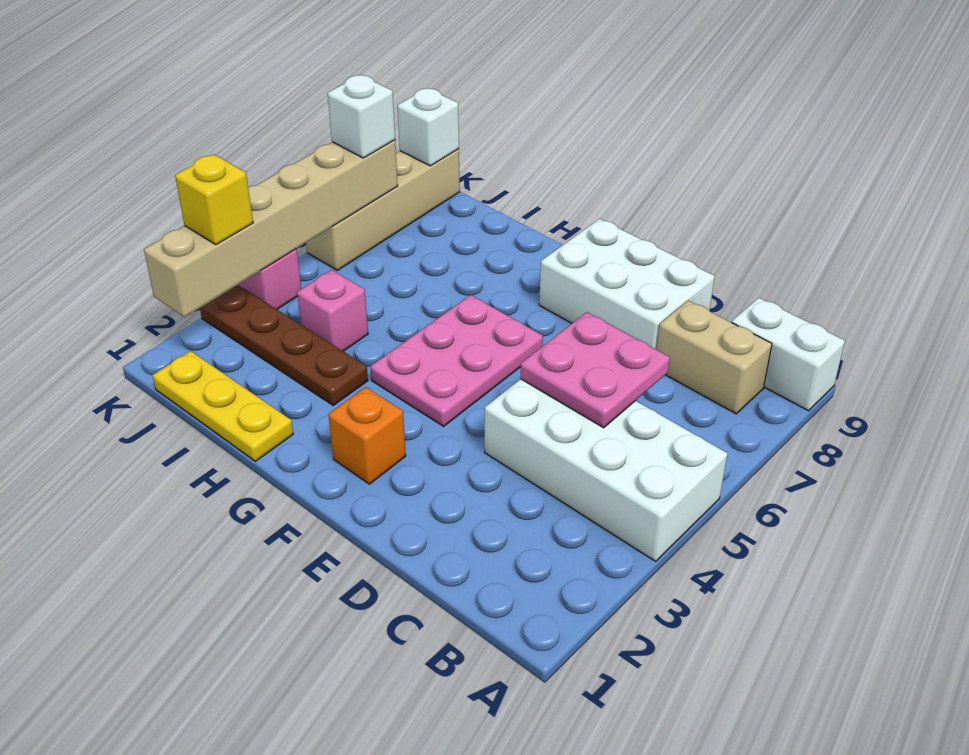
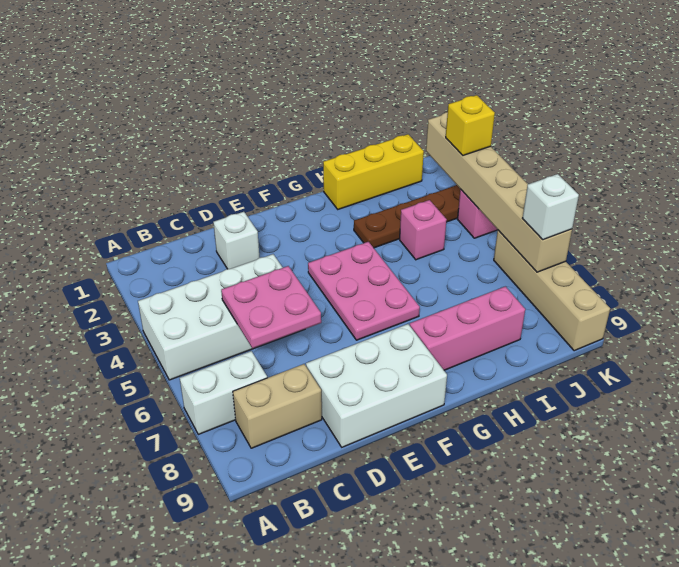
white brick A9:B9 level 1 -> white brick A7:B7 level 1
orange brick F2 level 1 -> none
none -> pink brick G8:I8 level 1
yellow plate H1:J1 level 1 -> yellow brick H1:J1 level 1
white brick K9 level 2 -> white brick D2 level 1

